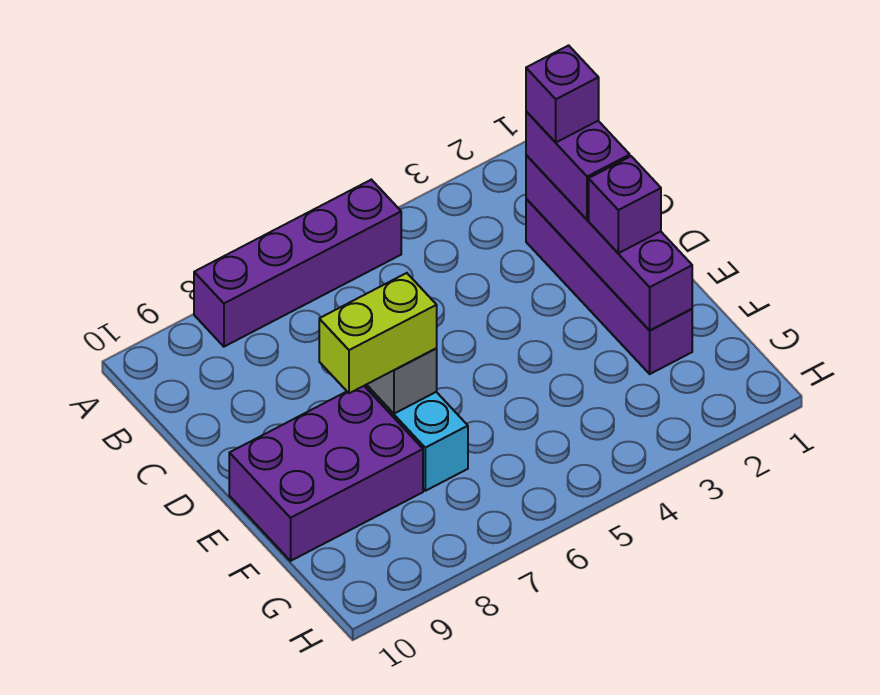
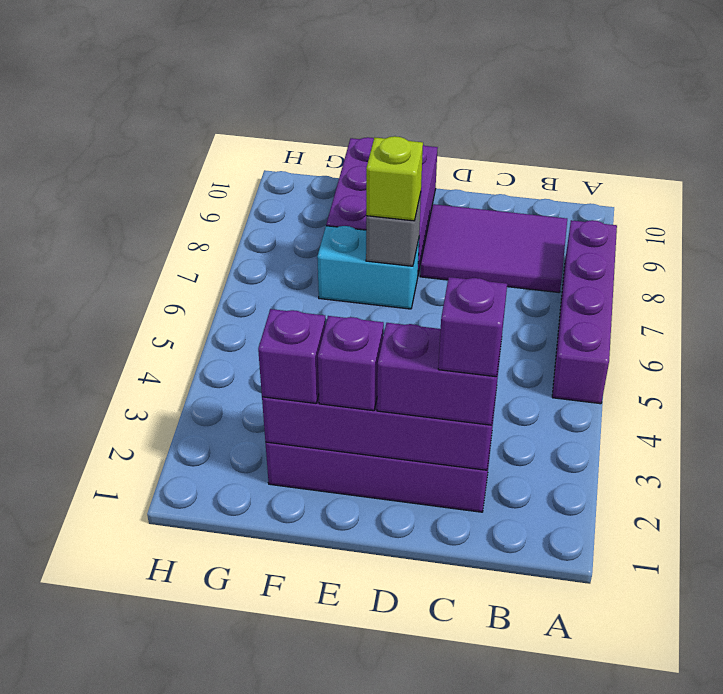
none -> purple tile B8:D9 level 1
lime brick E7:E8 level 3 -> lime brick E7 level 3
none -> purple brick F2 level 3

